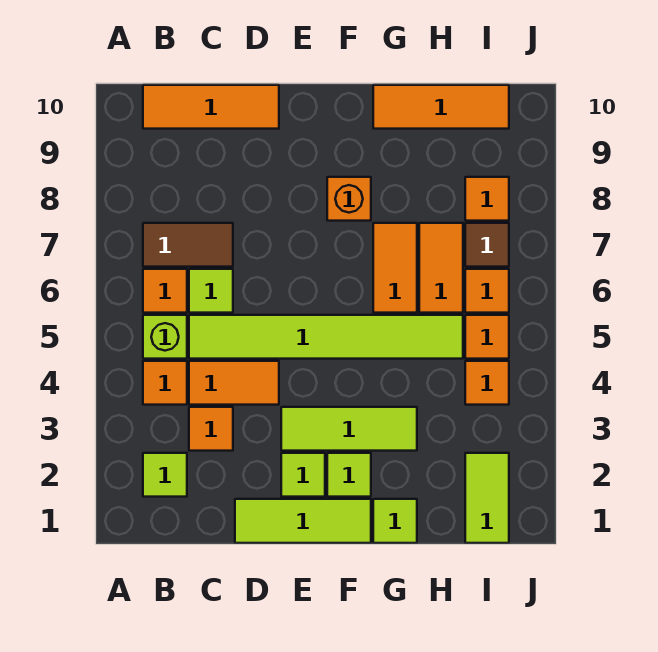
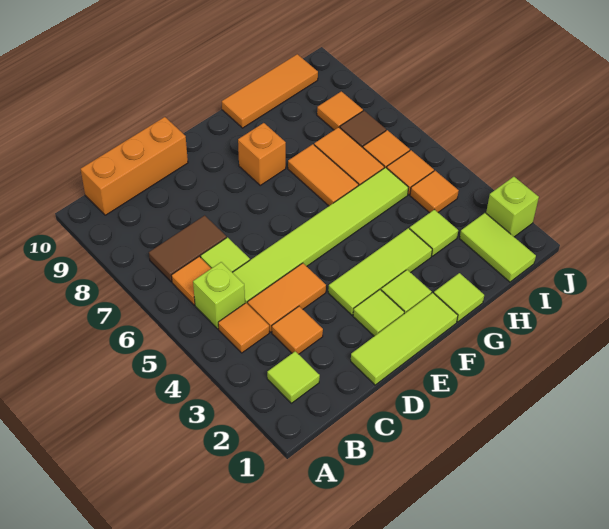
orange tile B10:D10 level 1 -> orange brick B10:D10 level 1
none -> lime tile H3 level 1
none -> lime brick J2 level 1

